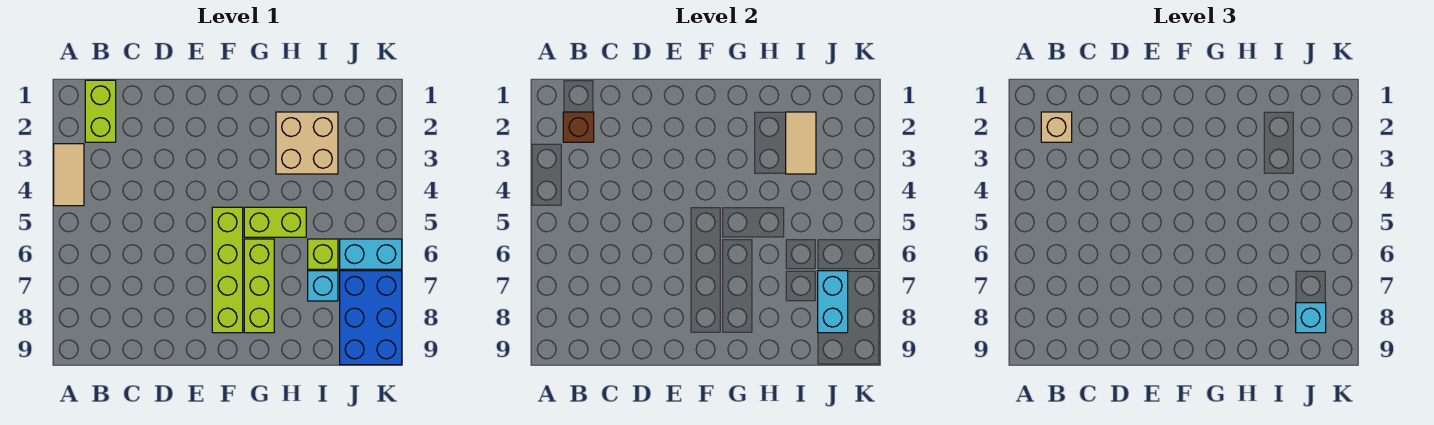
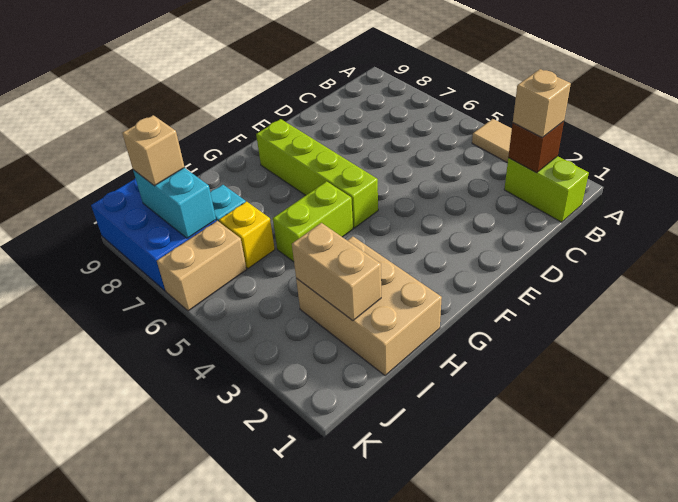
lime brick G6:G8 level 1 -> none
tan brick H2:I3 level 1 -> tan brick H1:I3 level 1
tan tile I2:I3 level 2 -> tan brick I2:I3 level 2
lime brick I6 level 1 -> yellow brick I6 level 1
cyan brick J6:K6 level 1 -> tan brick J6:K6 level 1
cyan brick J8 level 3 -> tan brick J8 level 3

